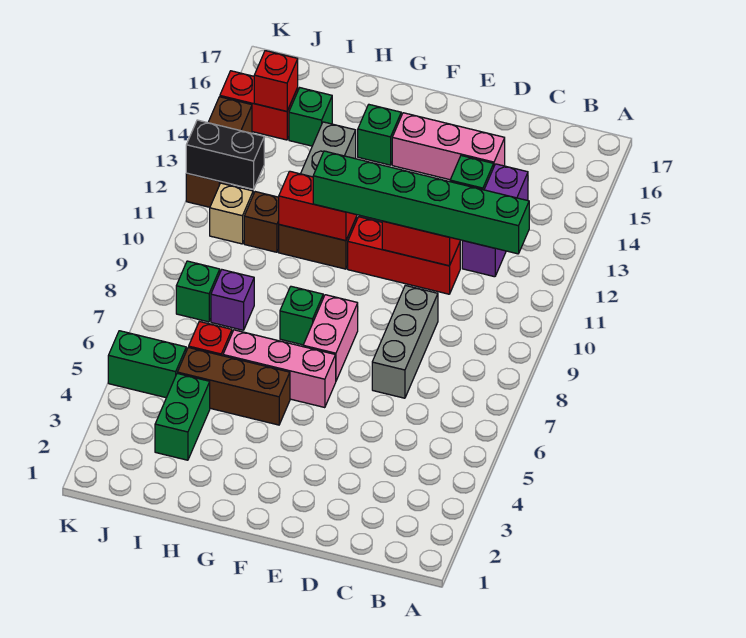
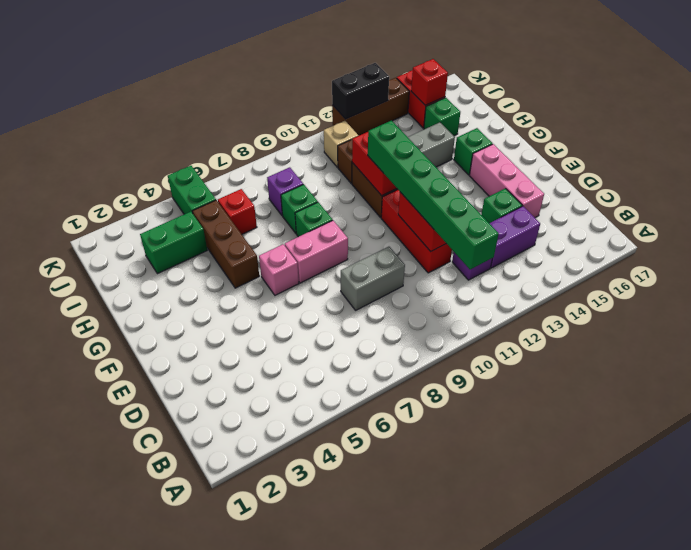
grey brick D7:D9 level 1 -> grey brick D8:D9 level 1
pink brick F6:H6 level 1 -> pink brick F6 level 1
green brick J8 level 1 -> green brick H8 level 1
black brick J12:K12 level 2 -> black brick K12:K13 level 2

